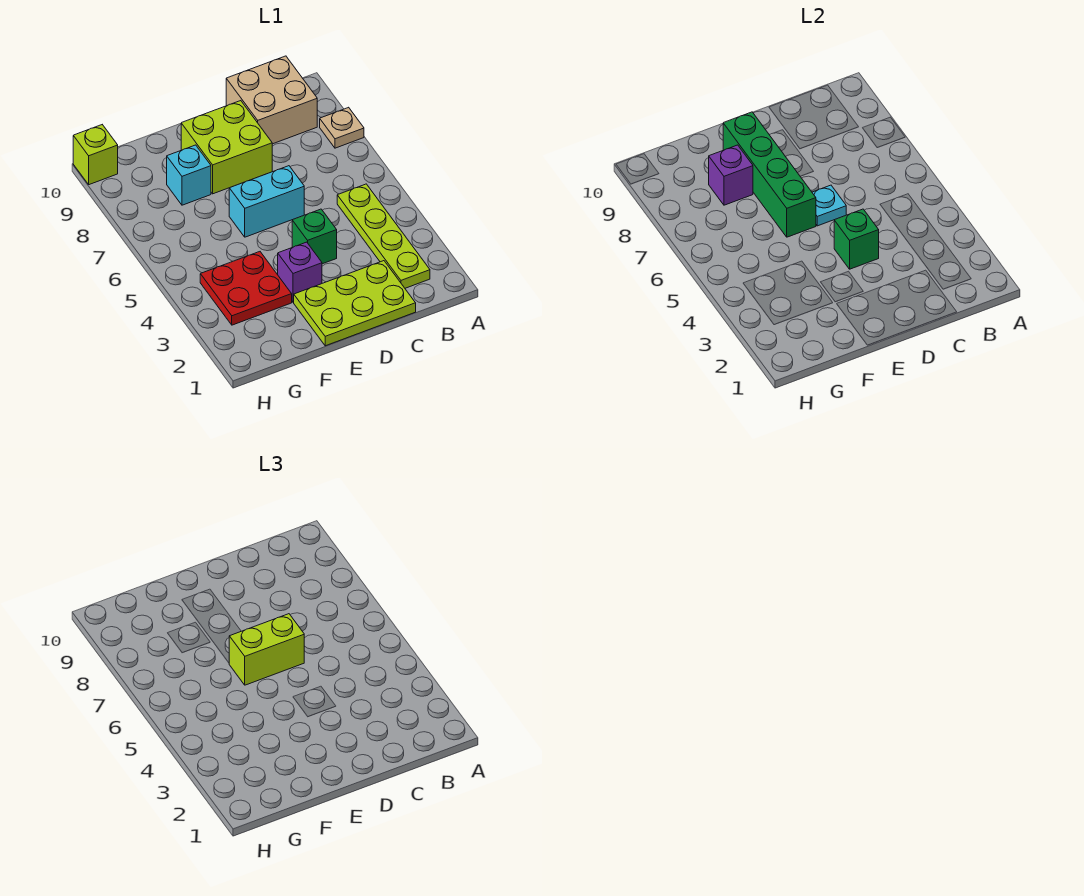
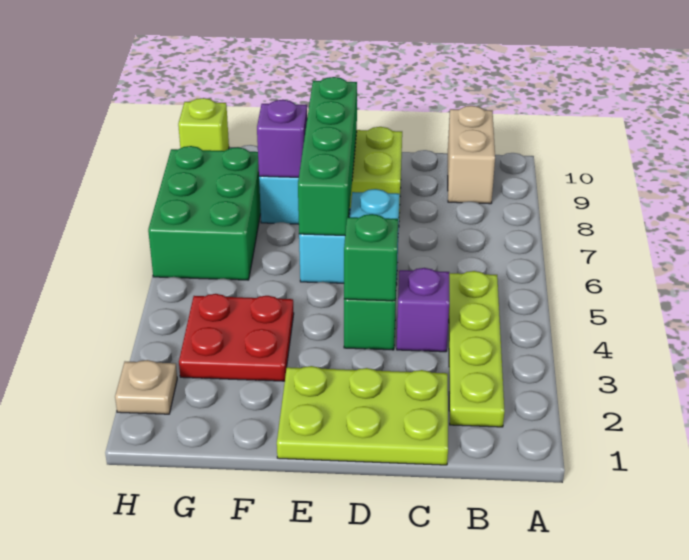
tan plate A8 level 1 -> tan plate H2 level 1
tan brick B9:C10 level 1 -> tan brick B9:B10 level 1
lime brick D6:E6 level 3 -> none
purple brick E3 level 1 -> purple brick C4 level 1
none -> green brick G6:H8 level 1

